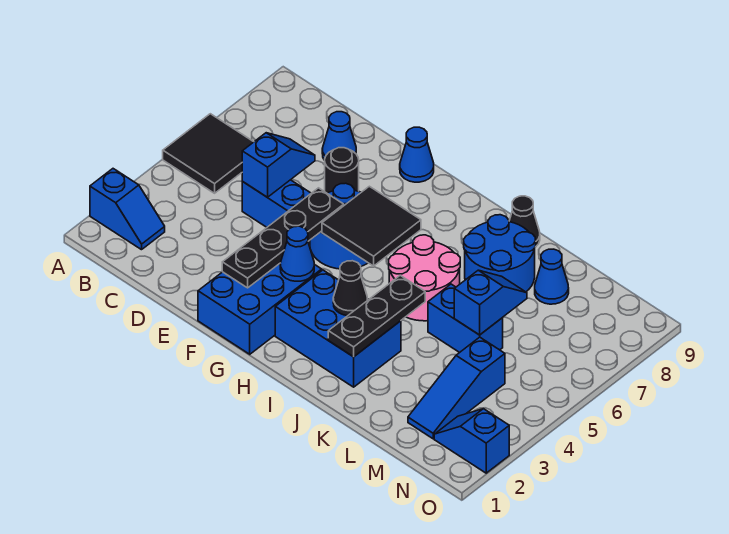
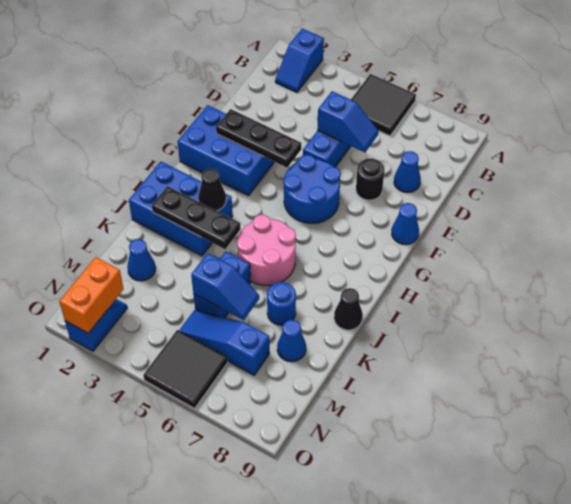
black plate F2:F5 level 2 -> black plate F2:F4 level 2
blue cone G3 level 2 -> blue cone L2 level 1
black tile G5:H6 level 2 -> black tile N5:O6 level 1
blue brick H2:J3 level 1 -> blue brick I1:J3 level 1
blue round brick J7:K8 level 1 -> blue round brick K7 level 1
blue slope M2:M4 level 1 top 4 -> blue slope M5:M7 level 1 top 7
none -> orange brick N2:O2 level 2

